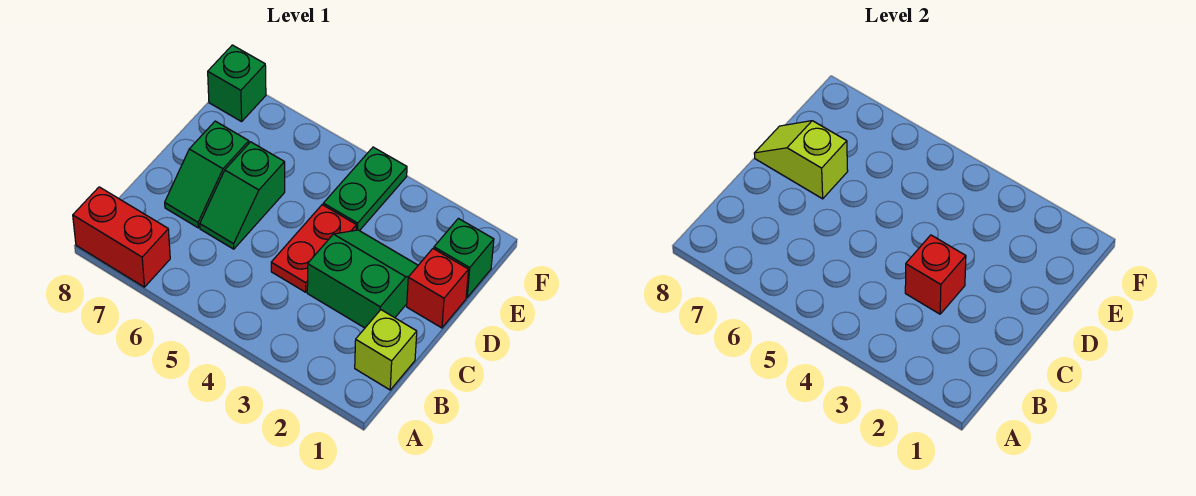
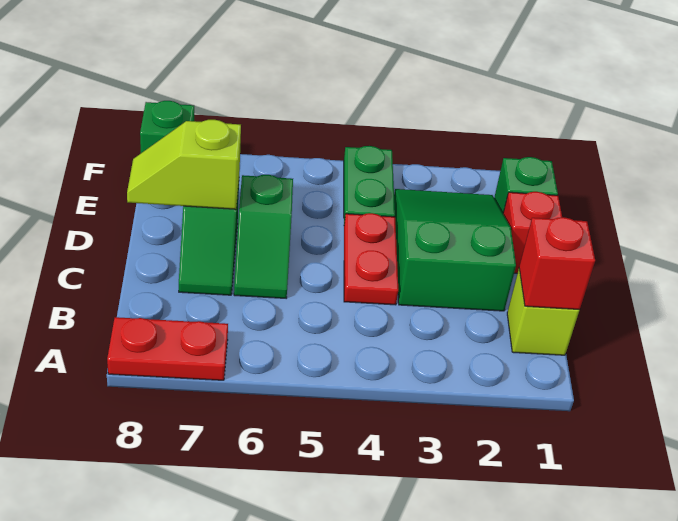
red brick A7:A8 level 1 -> red plate A7:A8 level 1
green slope C2:D3 level 1 top C -> green slope C2:E3 level 1 top C
red brick C3 level 2 -> red brick B1 level 2

